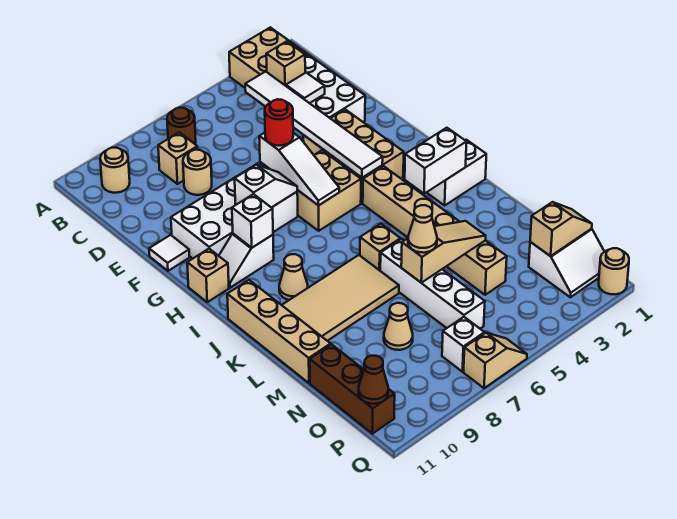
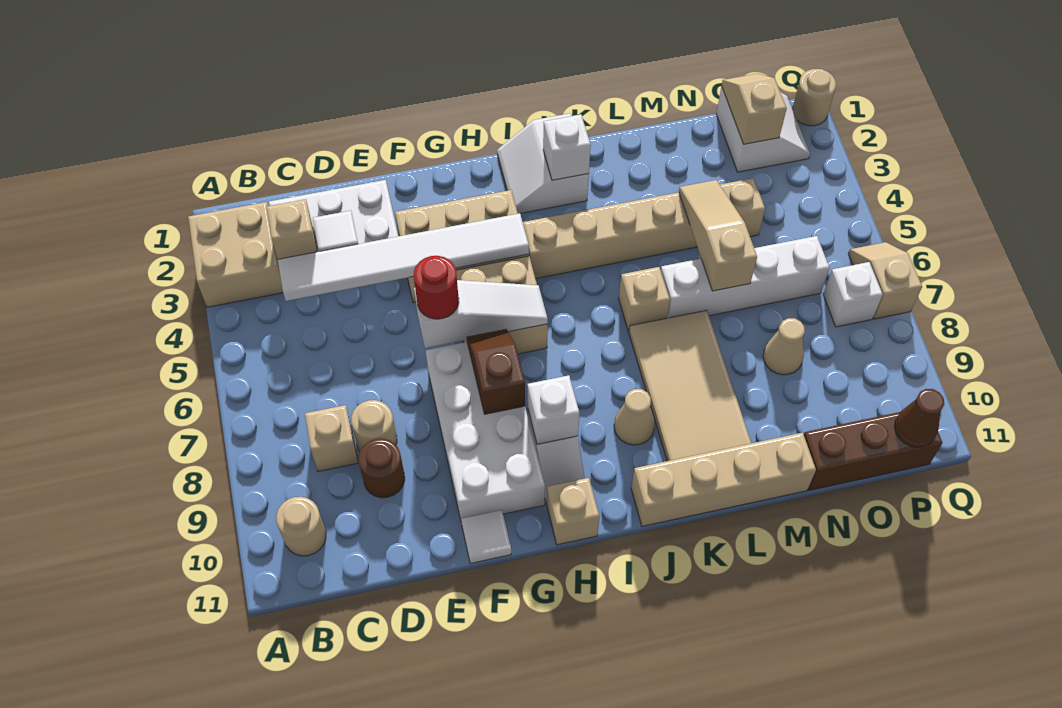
brown round brick B7 level 1 -> brown round brick D9 level 1
white slope G7:G8 level 2 top 8 -> brown slope G7:G8 level 2 top 8
white brick J2:J3 level 2 -> white brick J2 level 2
tan cone M6 level 3 -> none

